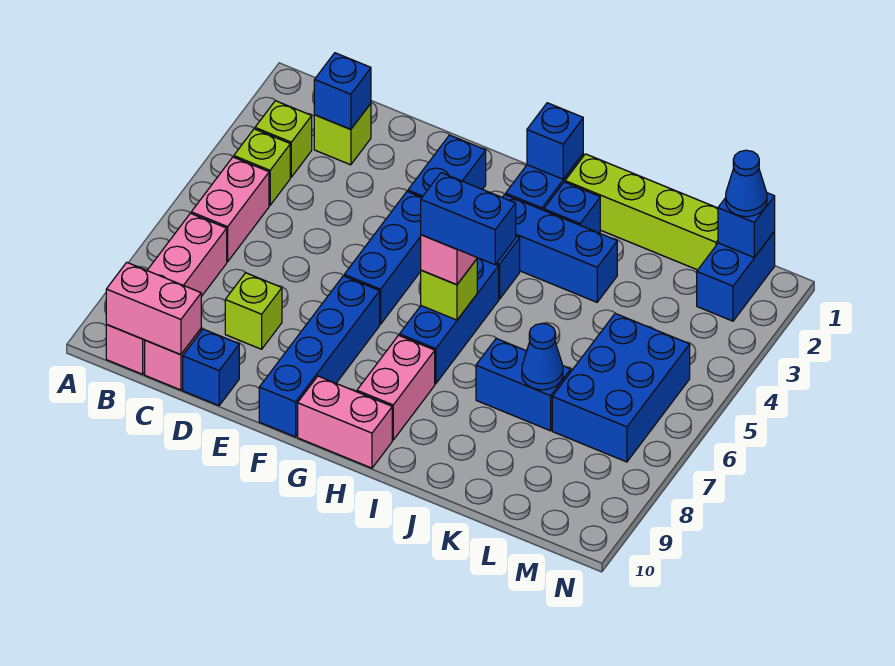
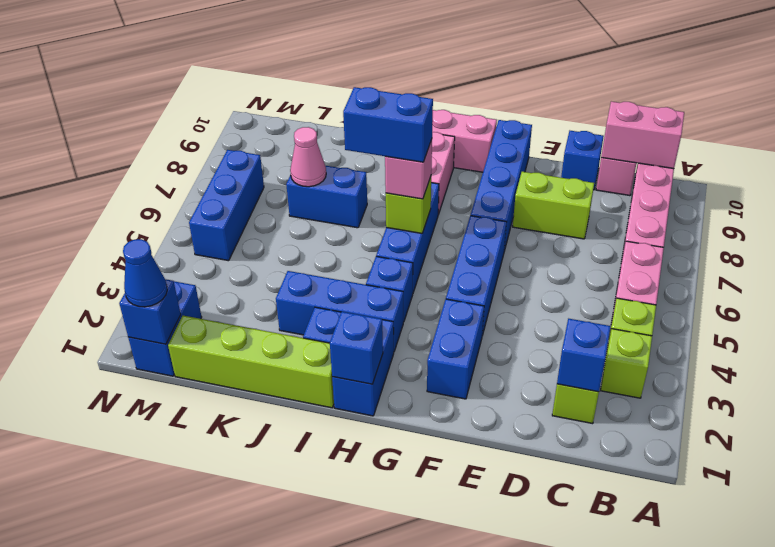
lime brick D8 level 1 -> lime brick D8:E8 level 1
blue cone K7 level 2 -> pink cone K7 level 2
blue brick L5:M7 level 1 -> blue brick M5:M7 level 1

